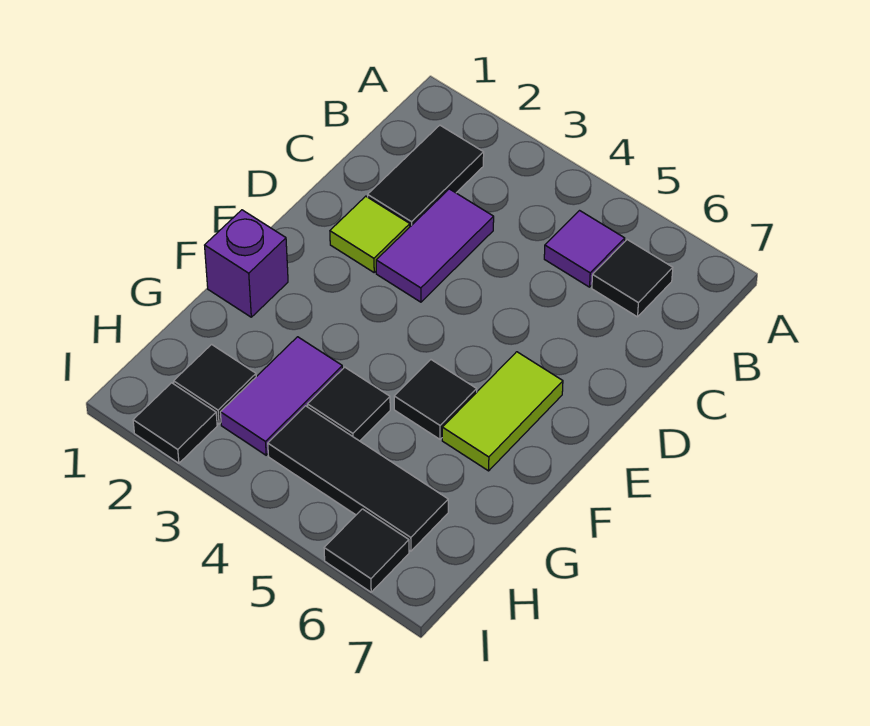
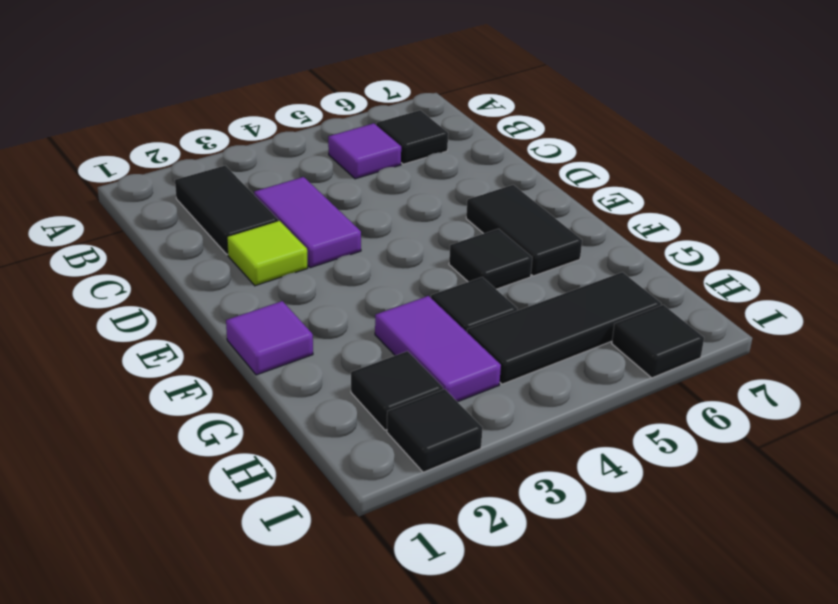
lime tile E6:F6 level 1 -> black tile E6:F6 level 1
purple brick F1 level 1 -> purple tile F1 level 1

